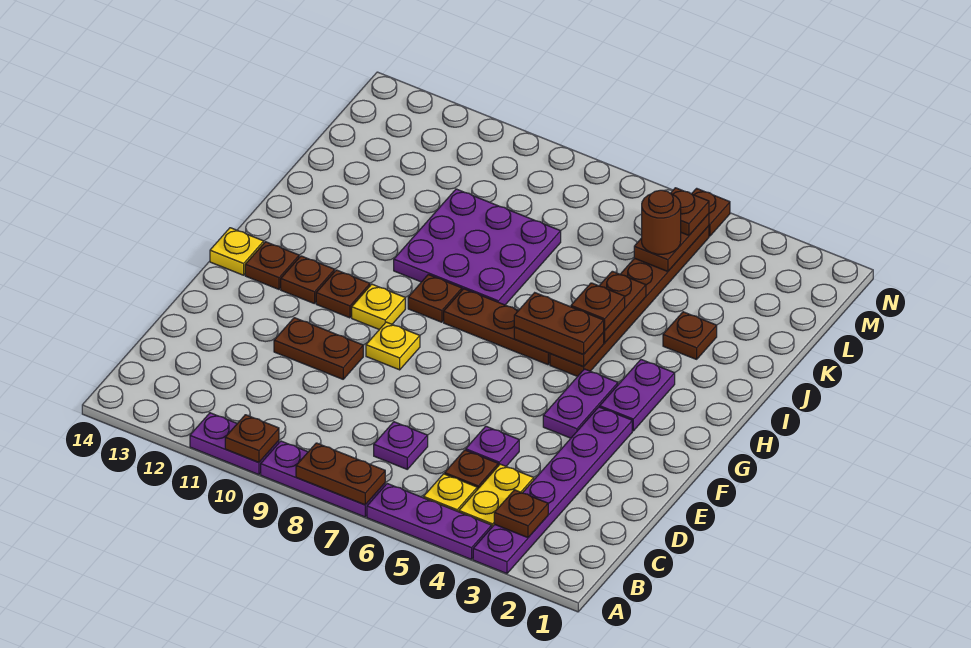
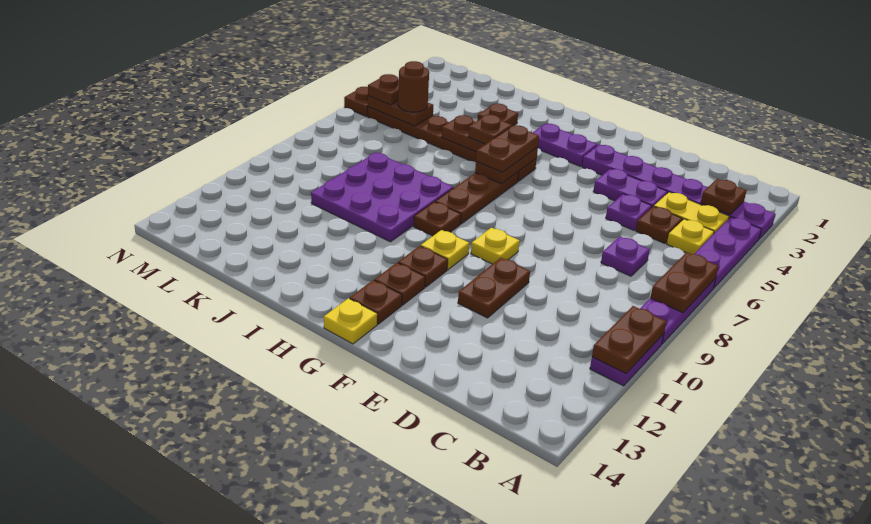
brown plate A10 level 2 -> brown plate A10:A11 level 2
purple plate F4:G4 level 1 -> purple plate D4:E4 level 1

